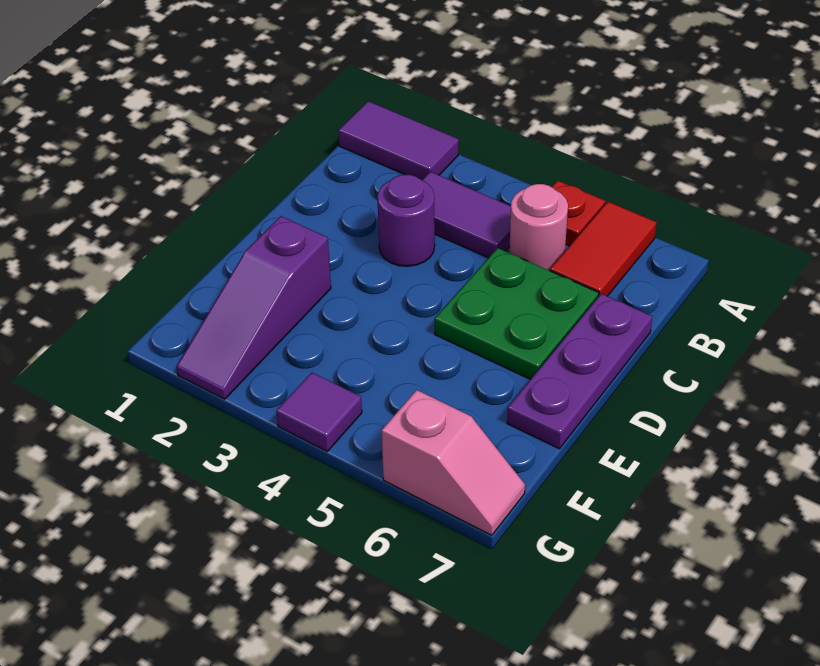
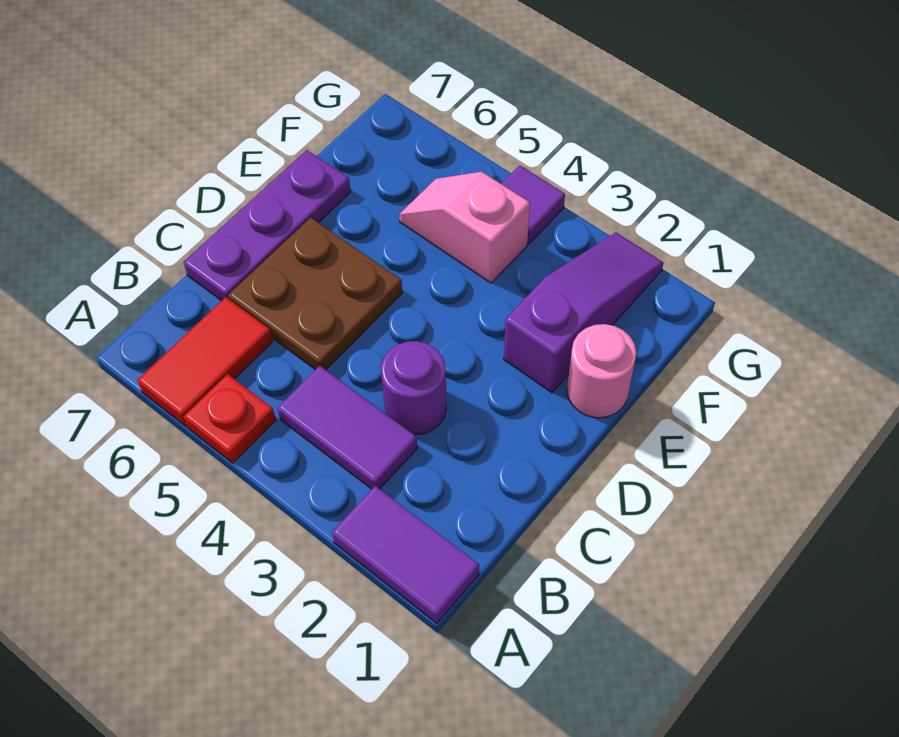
pink round brick B5 level 1 -> pink round brick E1 level 1
green plate C5:D6 level 1 -> brown plate C5:D6 level 1
pink slope G6:G7 level 1 top 6 -> pink slope F4:F5 level 1 top 4

